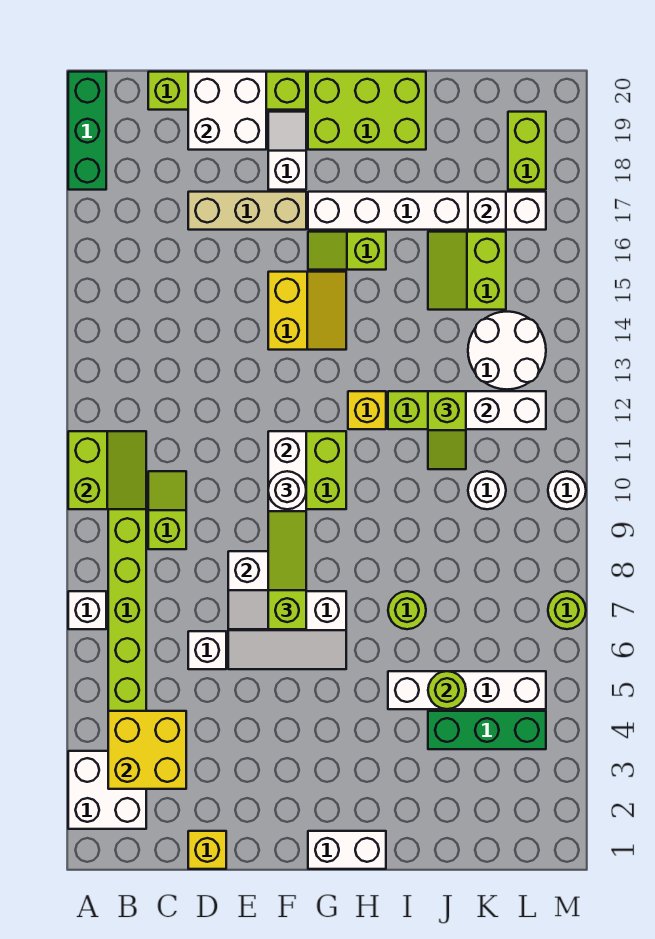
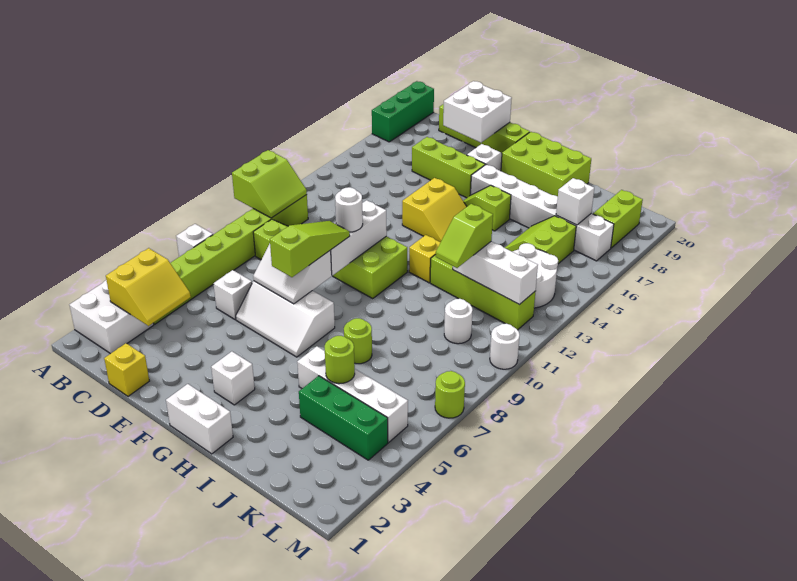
yellow brick B3:C4 level 2 -> yellow slope B3:C4 level 2 top B
tan brick D17:F17 level 1 -> lime brick D17:F17 level 1
none -> white brick G3 level 1

